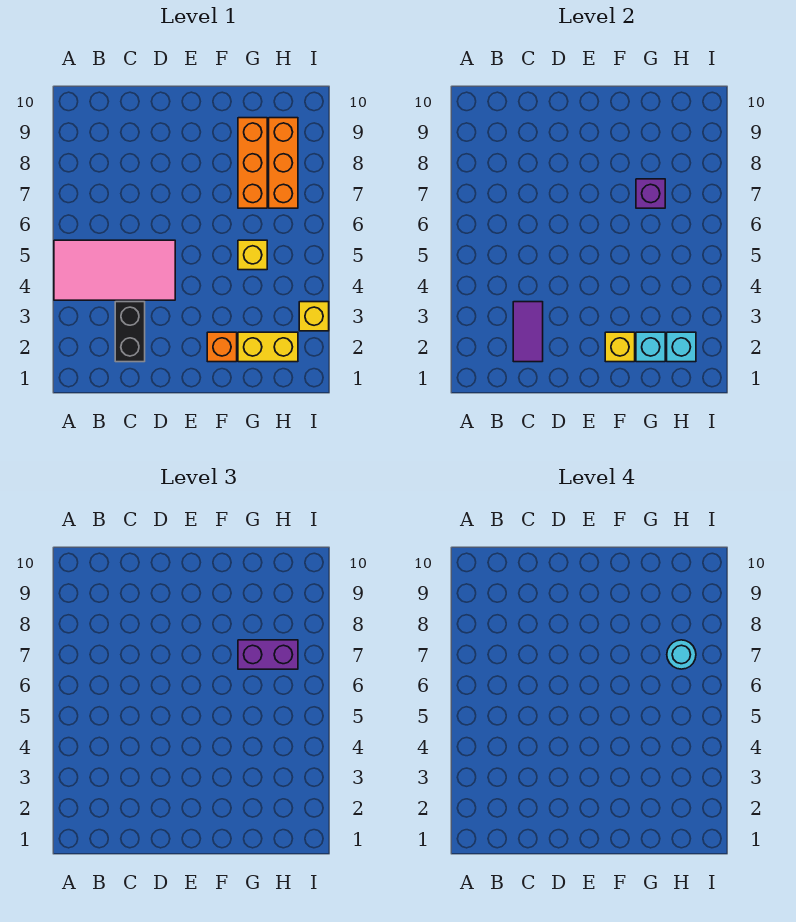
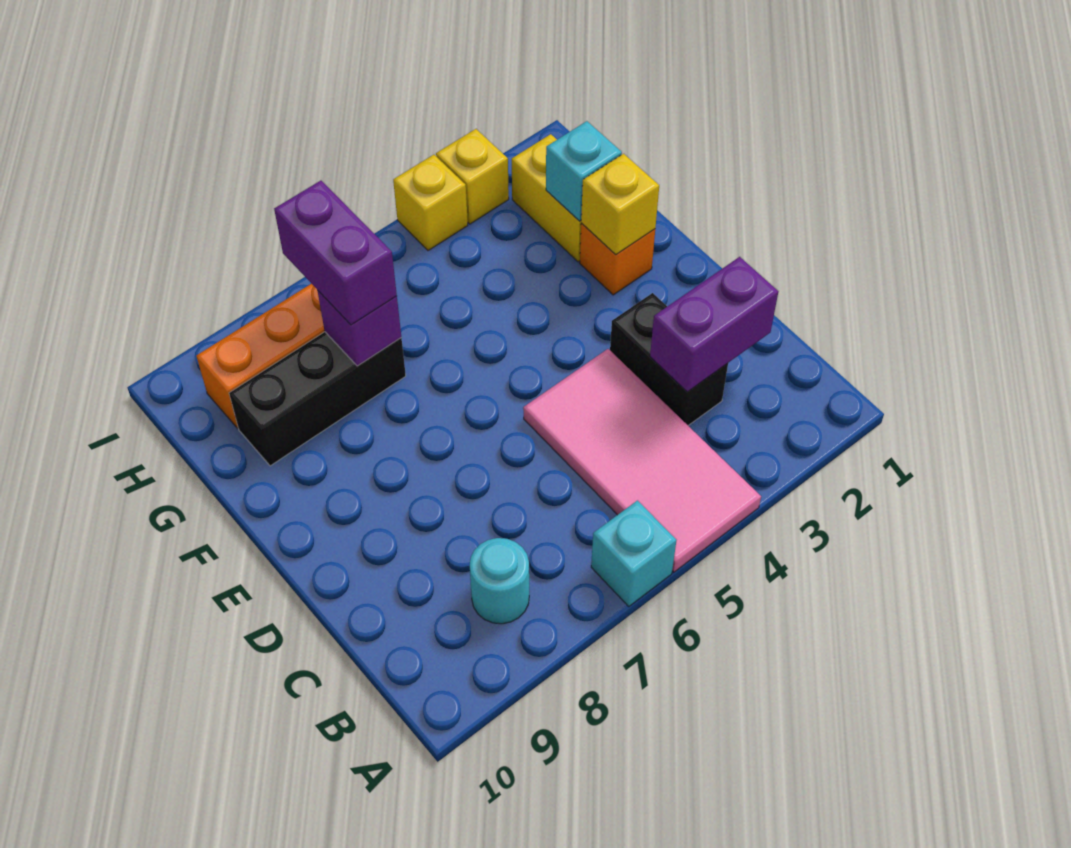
black brick C2:C3 level 1 -> black brick C3:D3 level 1
purple tile C2:C3 level 2 -> purple brick C2:C3 level 2
yellow brick G5 level 1 -> yellow brick I4 level 1
orange brick G7:G9 level 1 -> black brick G7:G9 level 1
cyan brick H2 level 2 -> cyan brick A6 level 1
cyan round brick H7 level 4 -> cyan round brick B8 level 1

